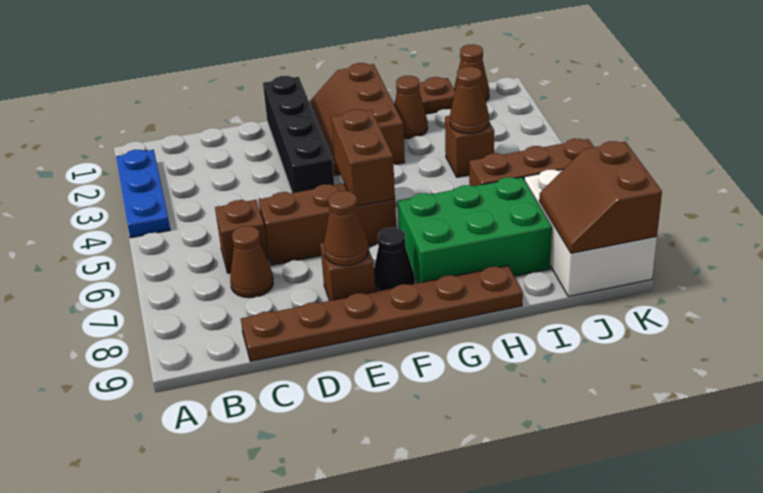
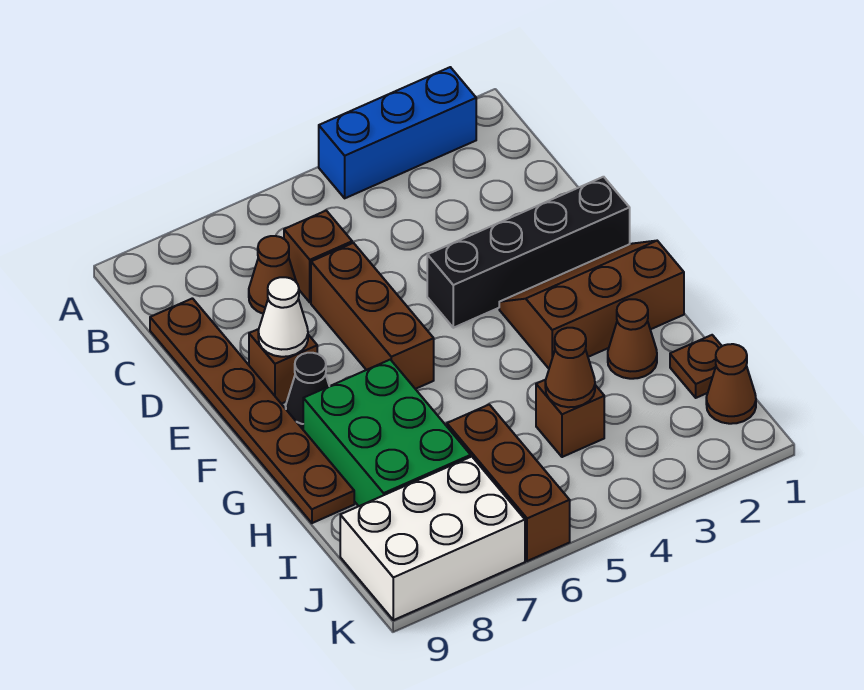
blue plate A2:A4 level 1 -> blue brick A2:A4 level 1
brown cone E8 level 2 -> white cone E8 level 2
brown brick F5:F6 level 2 -> none
brown slope J8:K9 level 2 top K -> none

